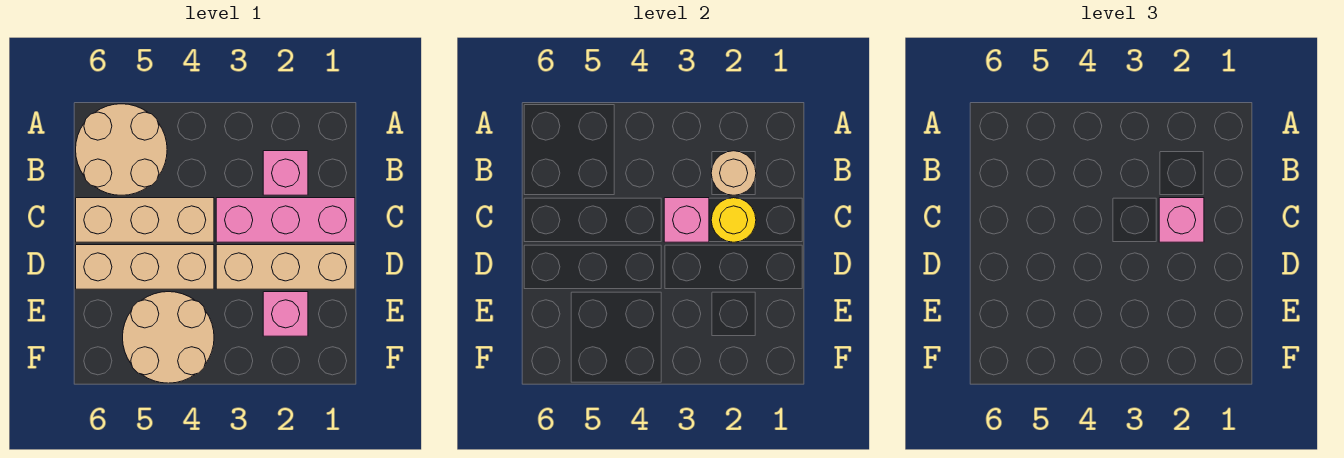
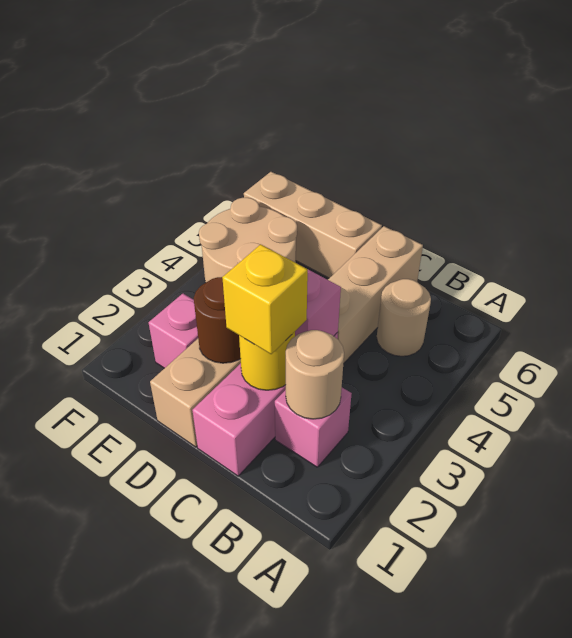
tan round brick A5:B6 level 1 -> tan round brick B5 level 1
pink brick C2 level 3 -> yellow brick C2 level 3
none -> brown round brick D2 level 2
tan brick D4:D6 level 1 -> tan brick D6:F6 level 1

